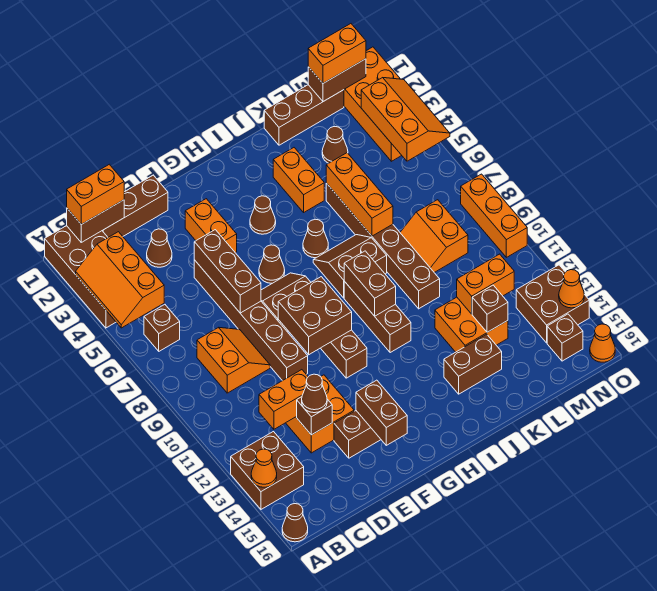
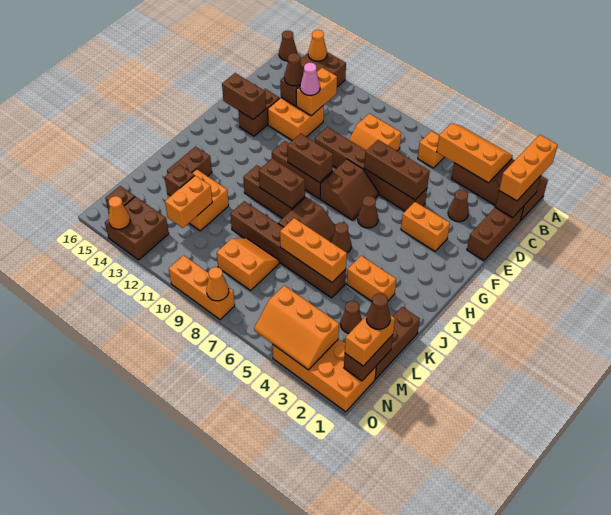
orange brick B1:C1 level 3 -> orange brick A1:C1 level 3
brown brick B6 level 1 -> orange brick B6 level 1
none -> pink cone D12 level 3
brown brick F9:G10 level 2 -> brown brick G9:G10 level 2
brown cone H4 level 1 -> brown cone M1 level 4
orange cone O16 level 1 -> orange cone O8 level 2

